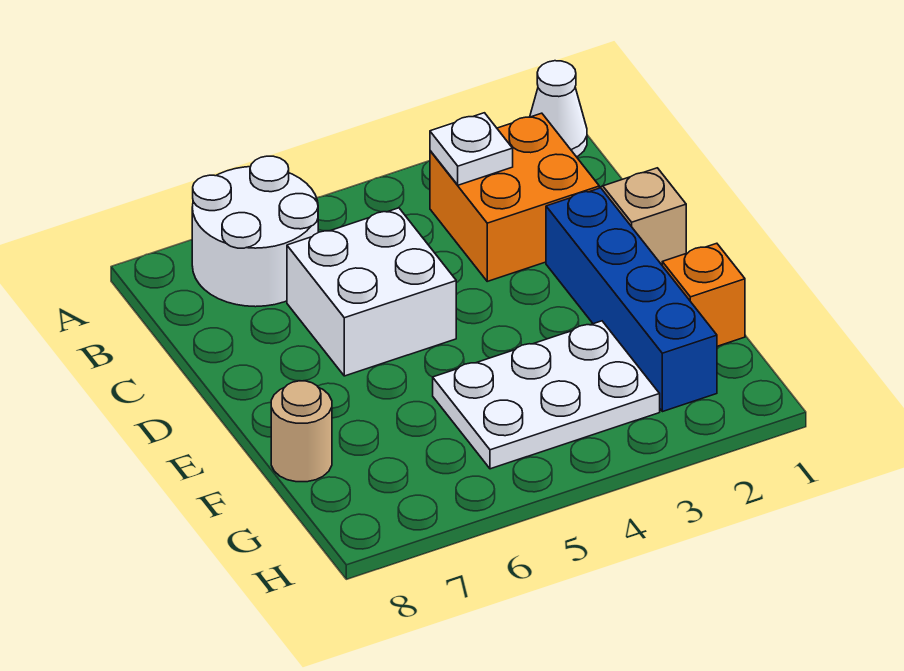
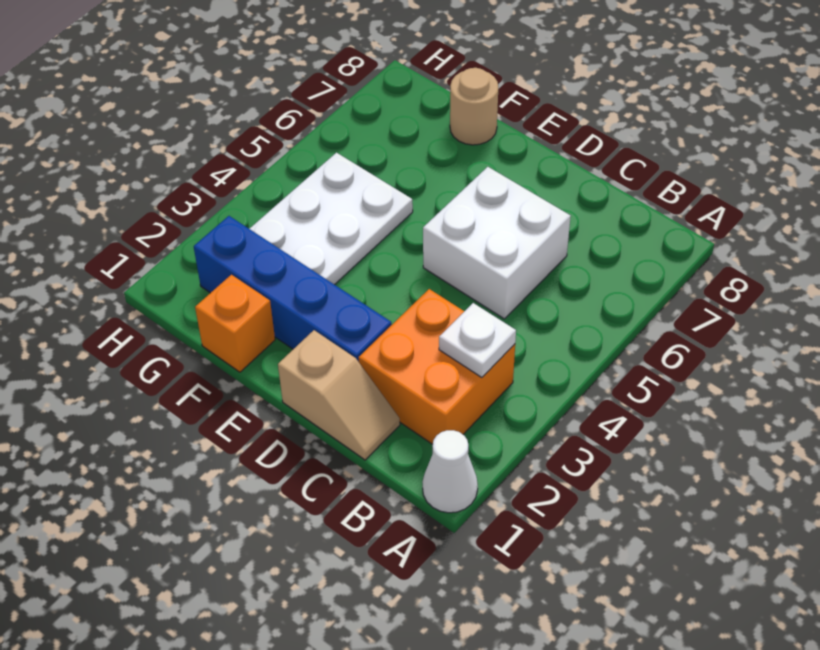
white round brick A6:B7 level 1 -> none

